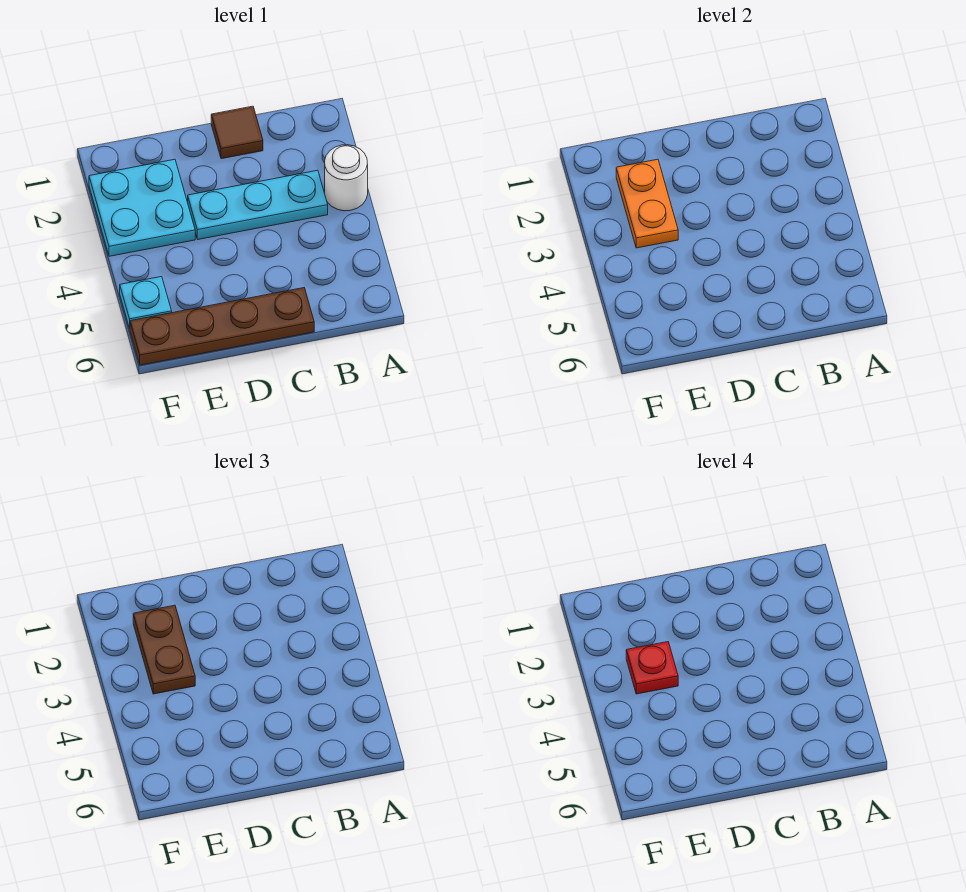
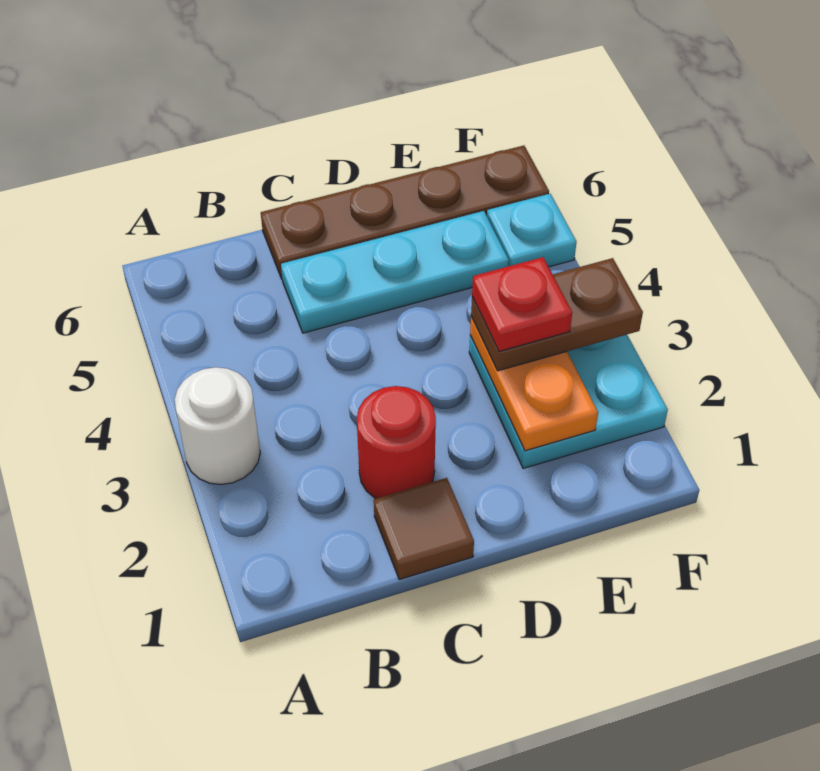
cyan plate B3:D3 level 1 -> cyan plate C5:E5 level 1
none -> red round brick C2 level 1
brown plate E2:E3 level 3 -> brown plate E3:F3 level 3

